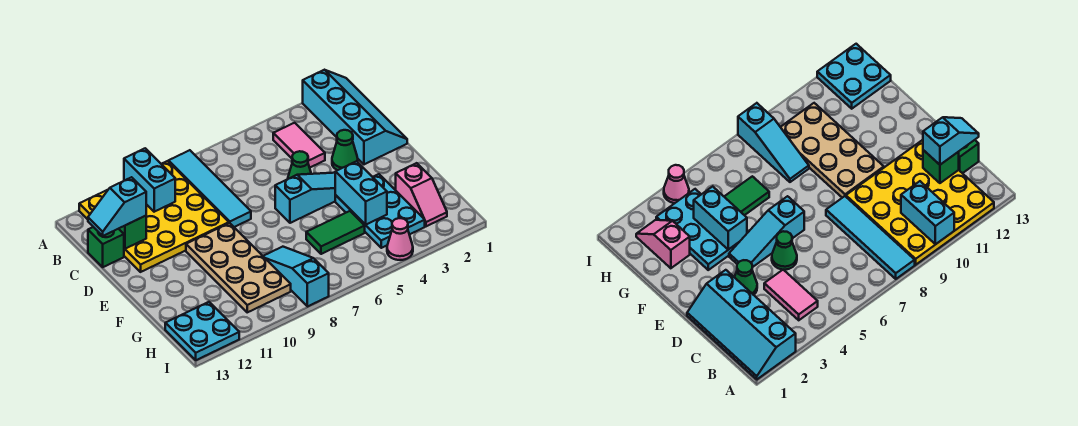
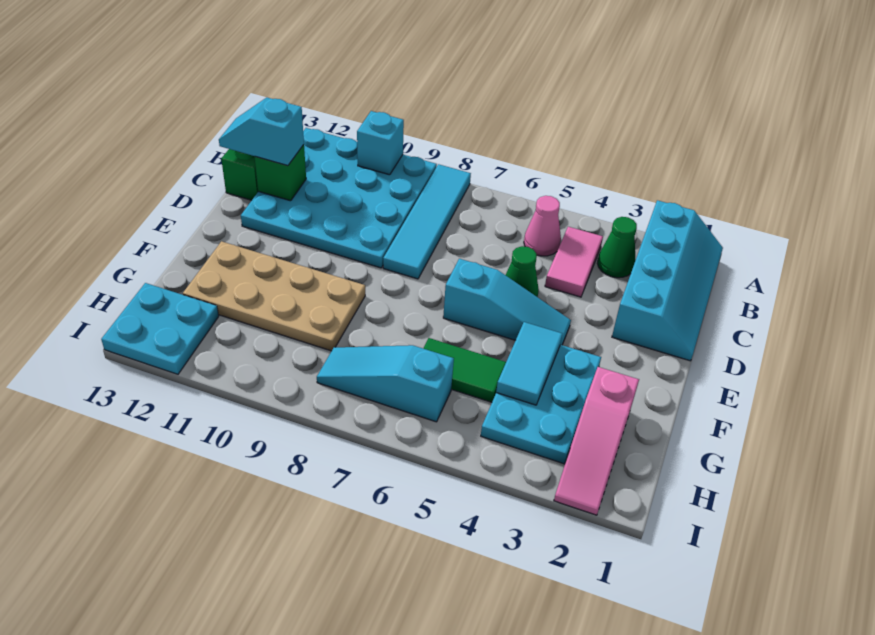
yellow plate A9:D12 level 1 -> cyan plate A9:D12 level 1
cyan brick A10:B10 level 2 -> cyan brick A10 level 2
green cone D3 level 1 -> green cone B3 level 1
tan plate E9:H10 level 1 -> tan plate F9:G12 level 1
cyan brick F4:G4 level 2 -> cyan tile F4:G4 level 2
pink slope G2:H2 level 1 top G -> pink slope G2:I2 level 1 top G
cyan slope G8:I8 level 1 top I -> cyan slope H6:H8 level 1 top 6
pink cone I4 level 1 -> pink cone B5 level 1

